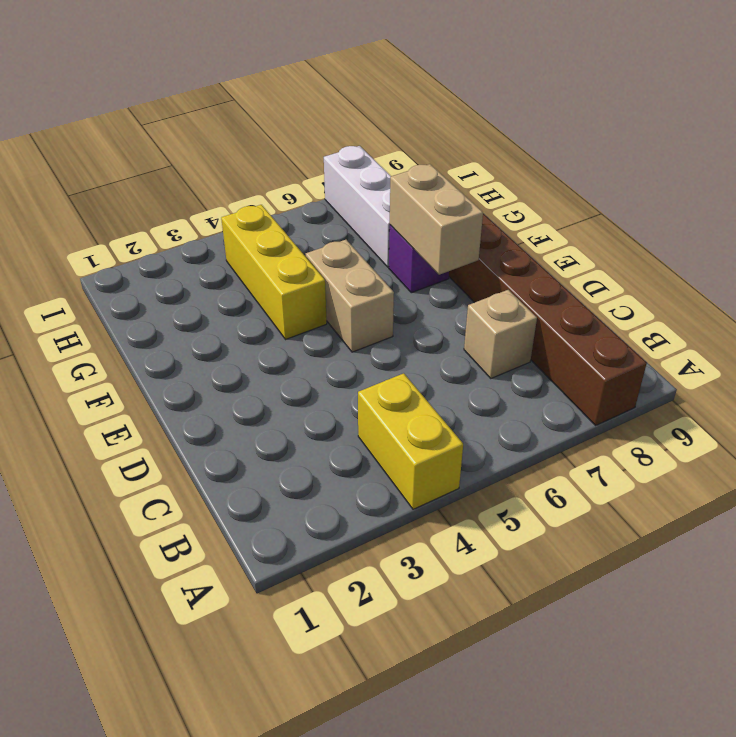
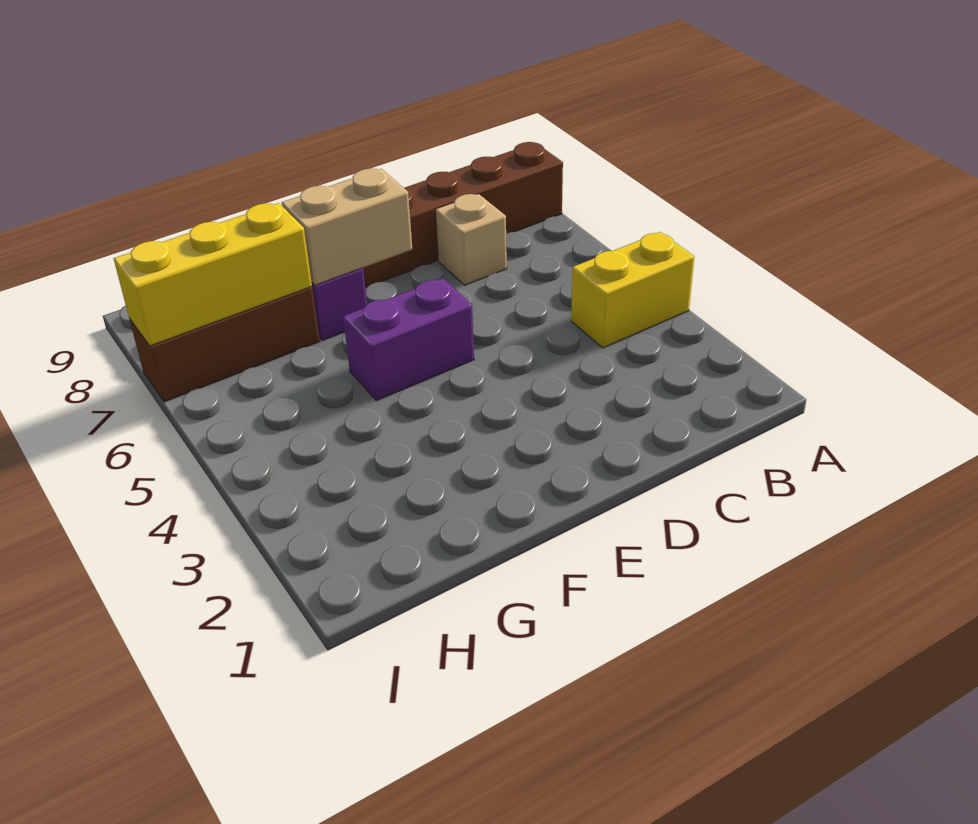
tan brick E5:F5 level 1 -> purple brick E5:F5 level 1
yellow brick F4:H4 level 1 -> yellow brick G7:I7 level 2
white brick G7:I7 level 1 -> brown brick G7:I7 level 1

